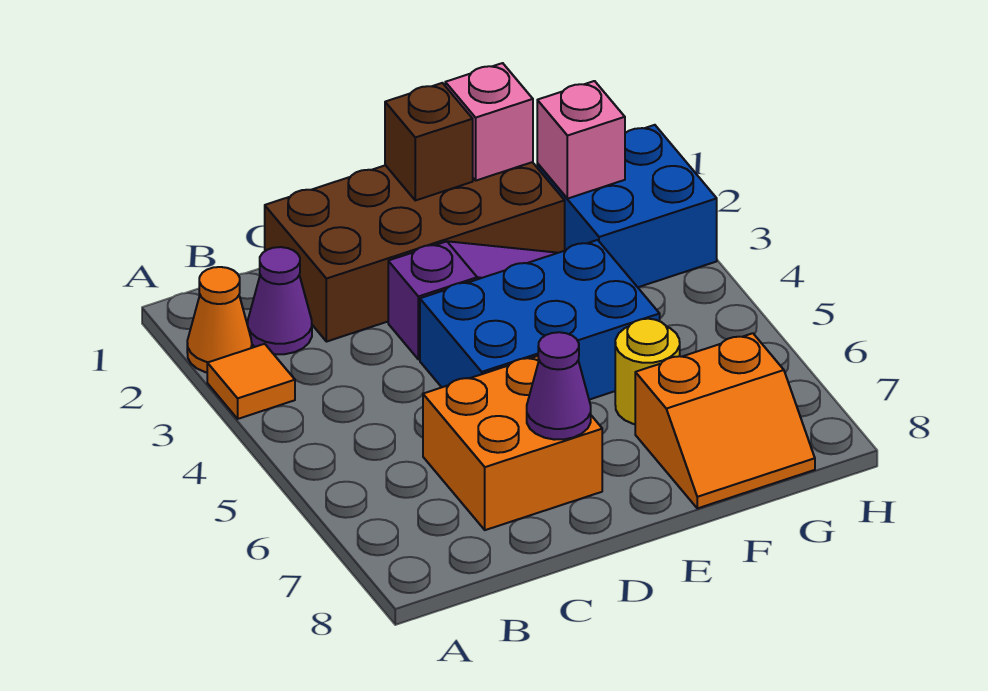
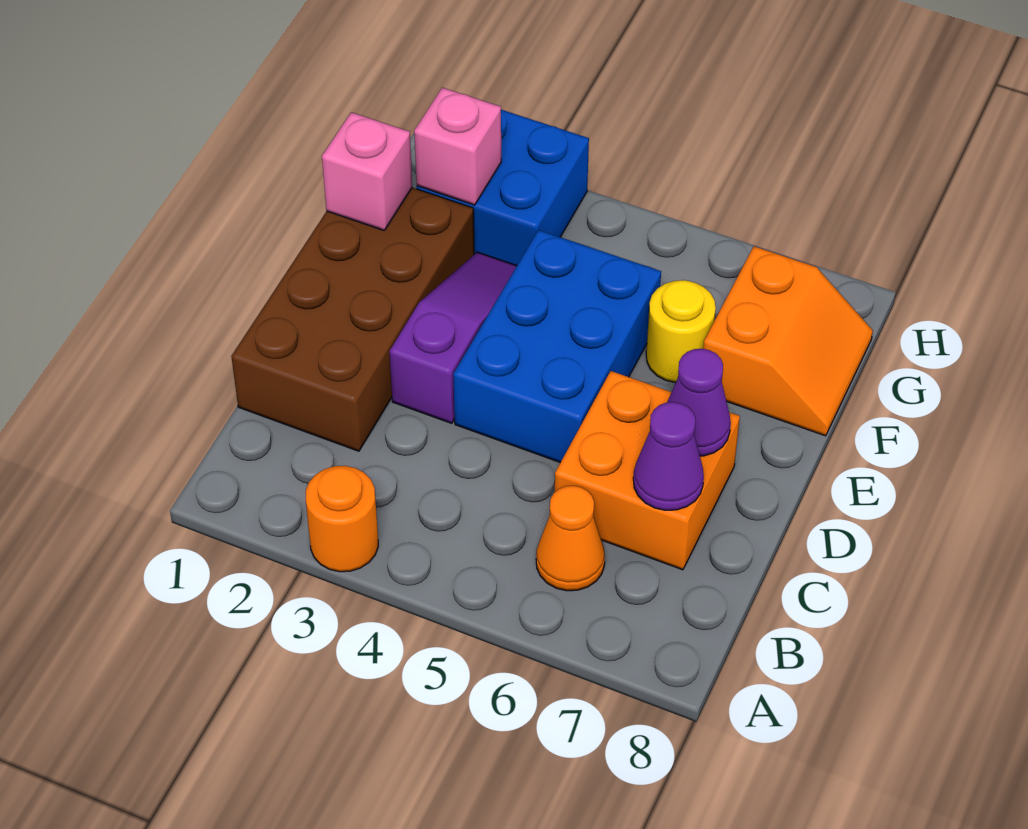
orange cone A2 level 1 -> orange cone B6 level 1
orange tile A3 level 1 -> orange round brick A3 level 1
purple cone B2 level 1 -> purple cone C7 level 2
brown brick E1 level 2 -> none

